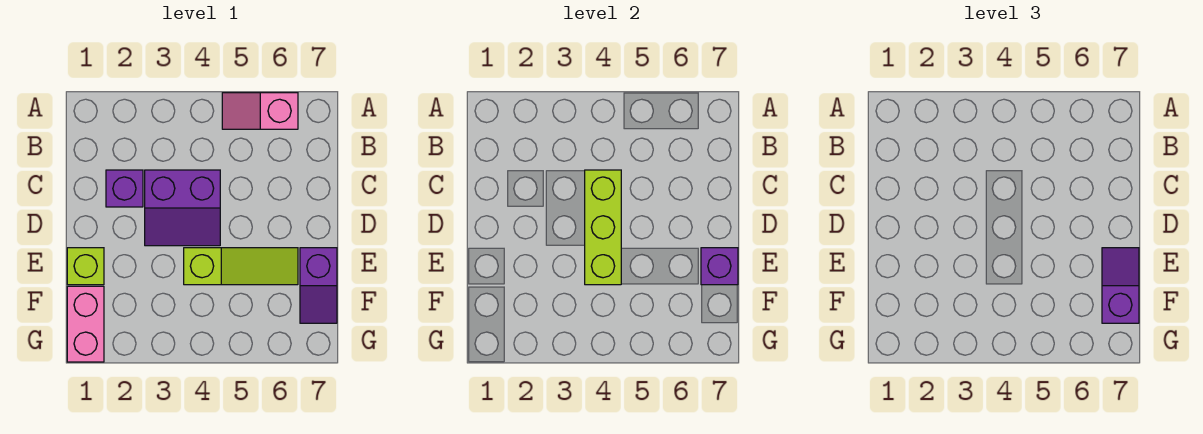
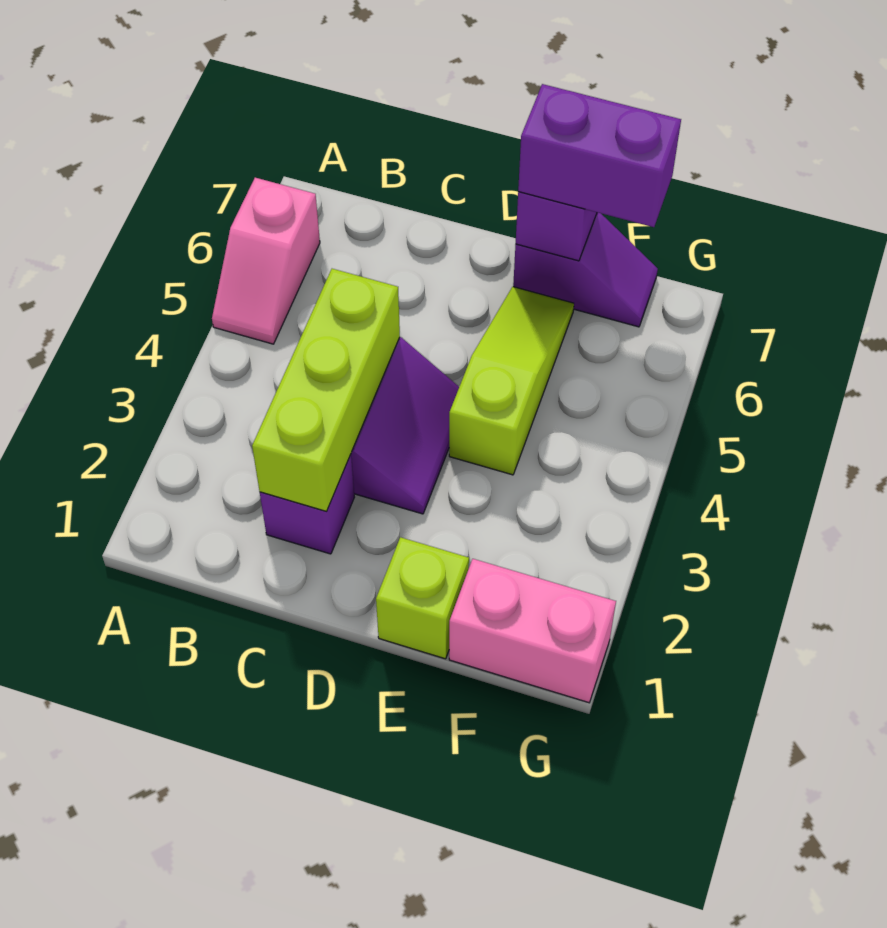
lime brick C4:E4 level 2 -> lime brick C2:C4 level 2
purple slope E7:F7 level 3 top F -> purple brick E7:F7 level 3

